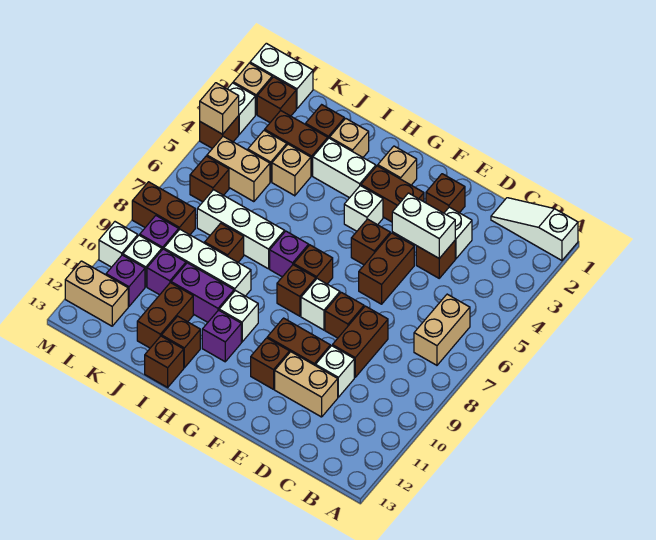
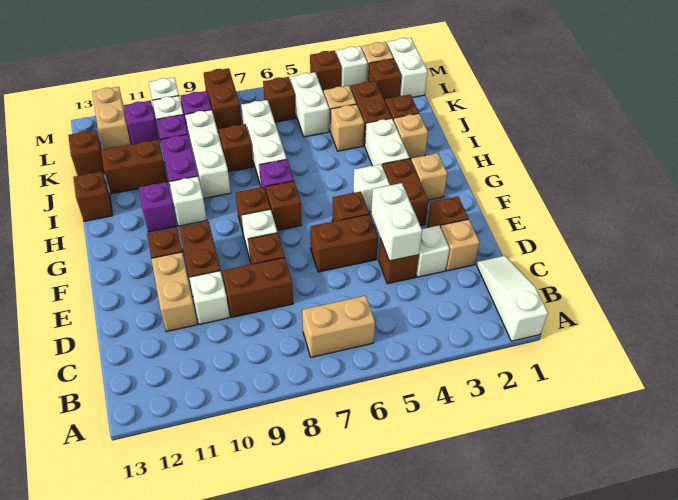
brown brick I12 level 1 -> brown brick K13 level 1
tan brick K5:L5 level 1 -> white brick K5:L5 level 1
tan brick M4 level 2 -> tan brick D2 level 1

